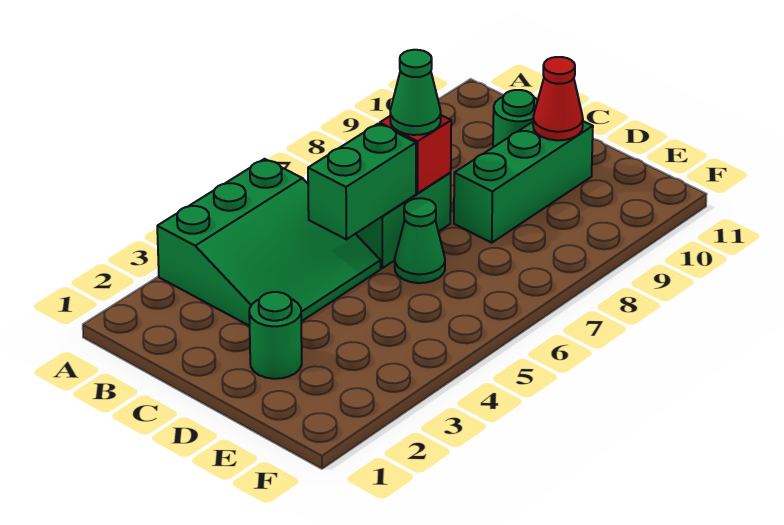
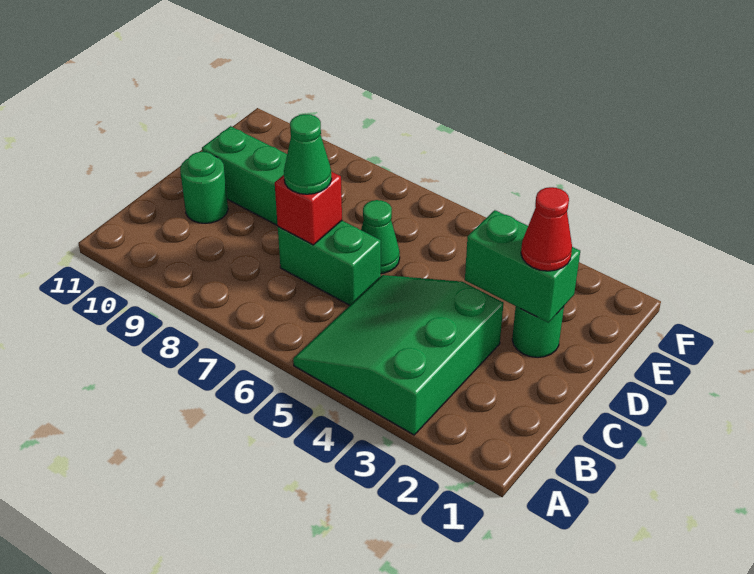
green slope A3:C5 level 1 top A -> green slope A3:C5 level 1 top 3
green brick C5:C6 level 2 -> green brick D2:D3 level 2
red cone D10 level 2 -> red cone D2 level 3

